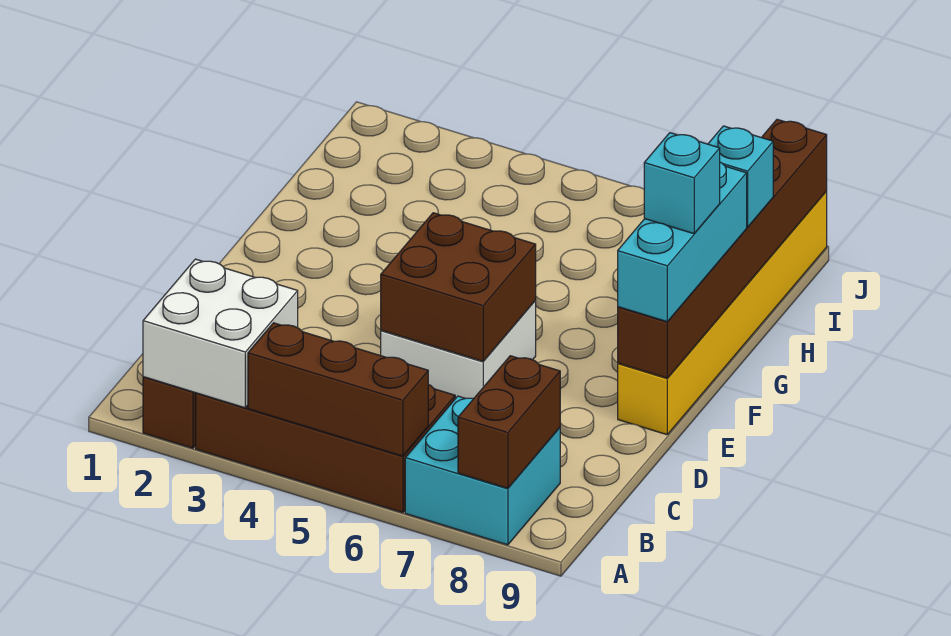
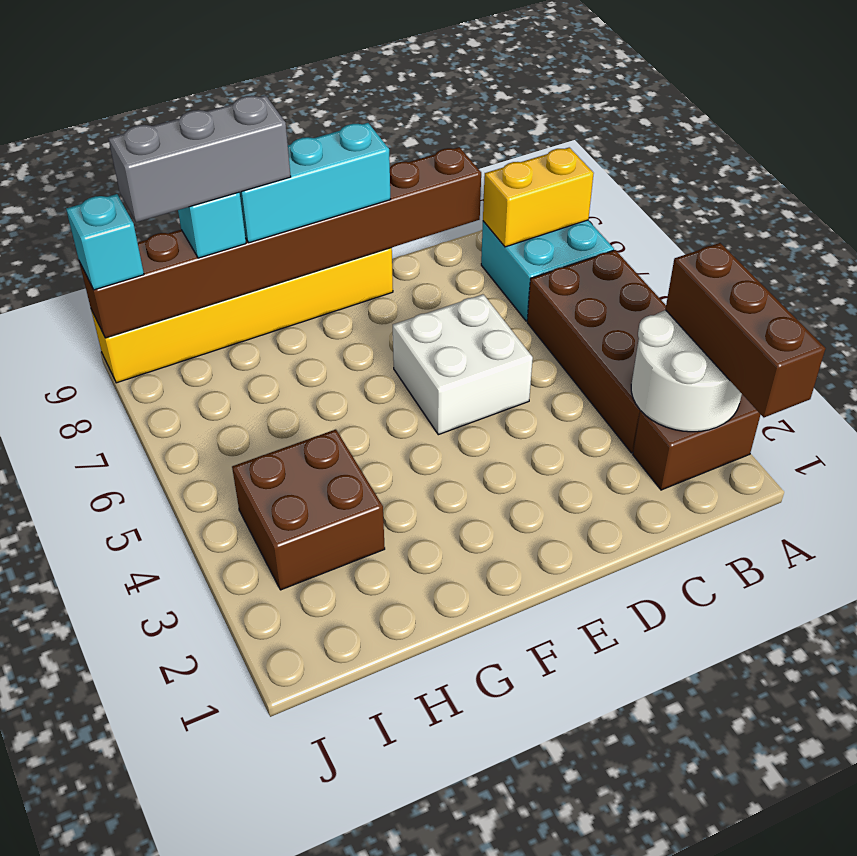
white brick A2:B3 level 2 -> white round brick A2:B3 level 2
brown brick A4:A6 level 2 -> brown brick A1:A3 level 3
brown brick A8:B8 level 2 -> yellow brick A8:B8 level 2
brown brick D5:E6 level 2 -> brown brick H3:I4 level 1
brown brick E9:J9 level 2 -> brown brick C9:J9 level 2
cyan brick F9 level 4 -> cyan brick J9 level 3
none -> grey brick G9:I9 level 4

